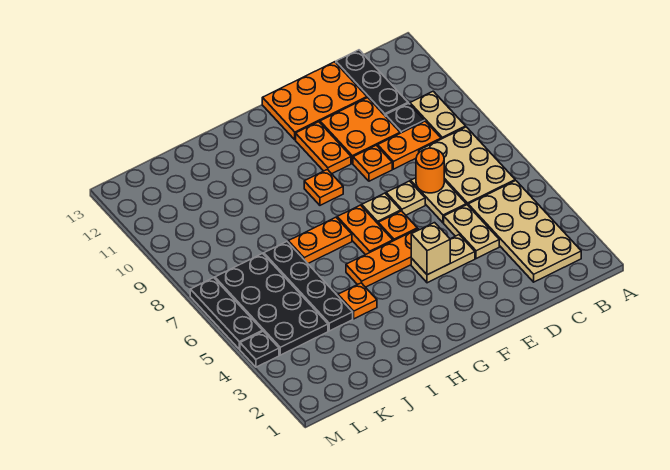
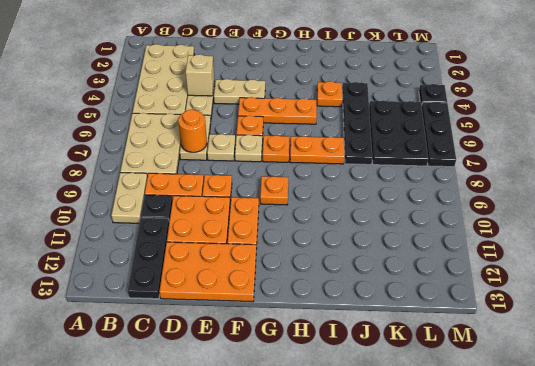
tan brick F4 level 2 -> tan brick D4 level 2
orange plate G6:G7 level 1 -> orange plate G7 level 1
black plate K4:L7 level 1 -> black plate K5:L7 level 1

